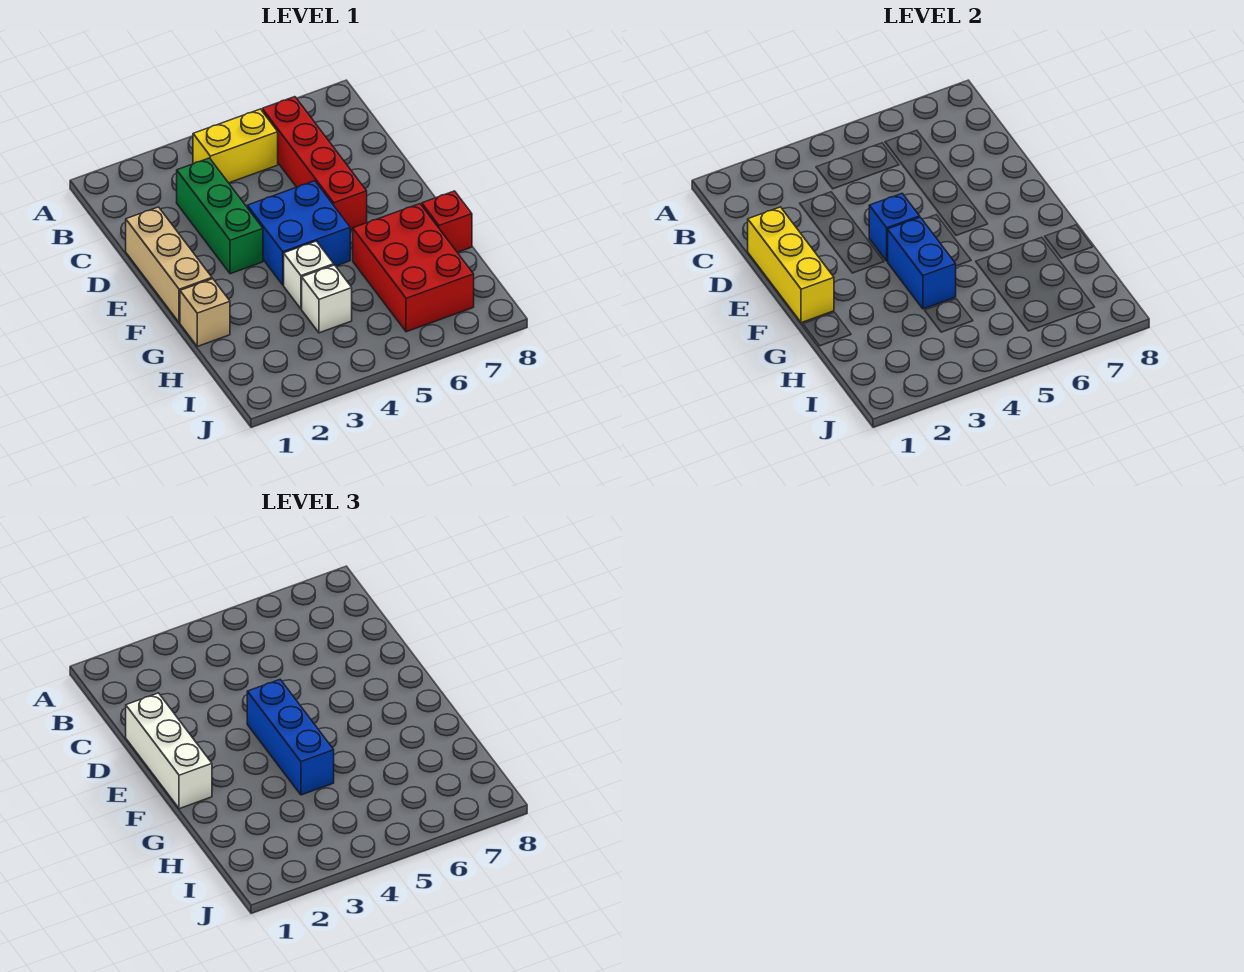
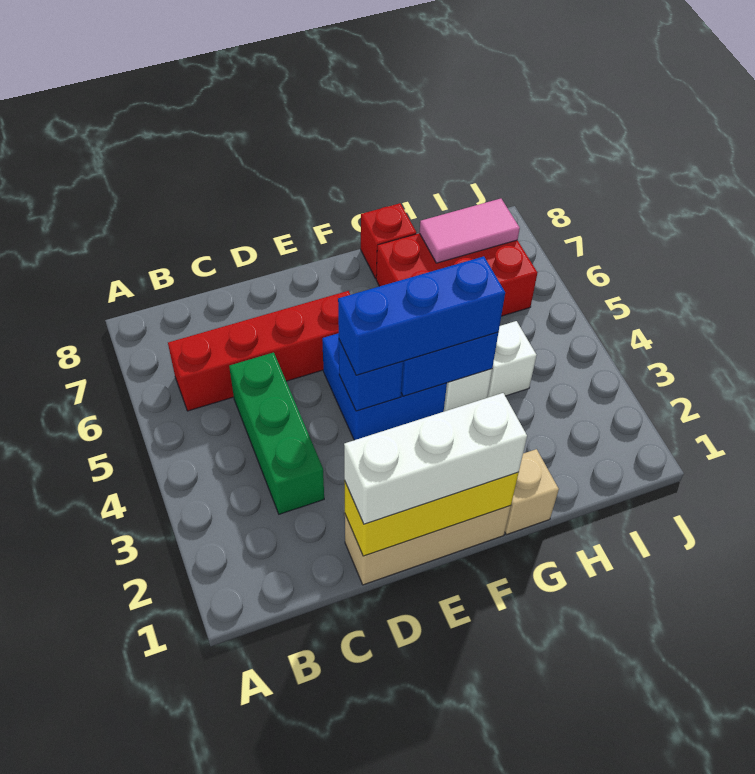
yellow brick B4:B5 level 1 -> none
green brick C3:E3 level 1 -> green brick C3:C5 level 1
none -> pink tile H7:I7 level 2

